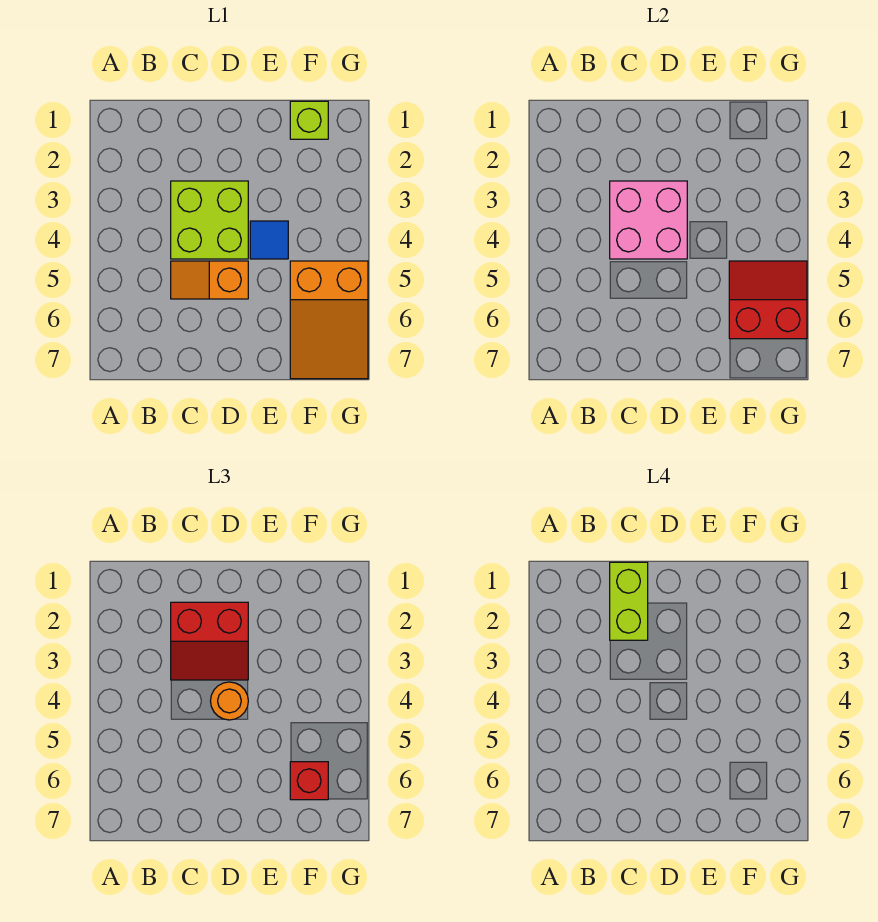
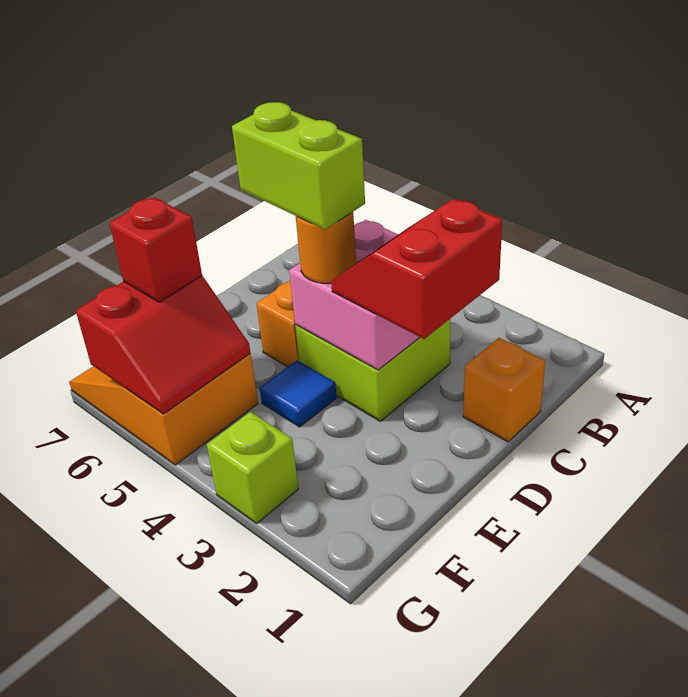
none -> orange brick C1 level 1
lime brick C1:C2 level 4 -> lime brick D4:D5 level 4
lime brick F1 level 1 -> lime brick G3 level 1

